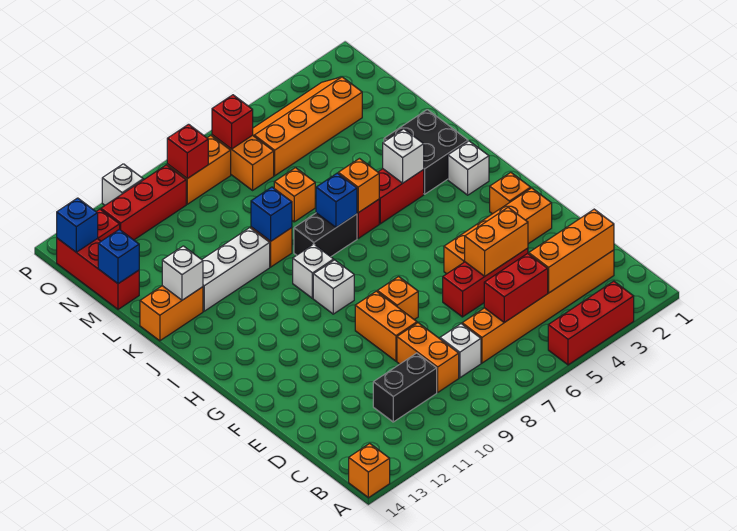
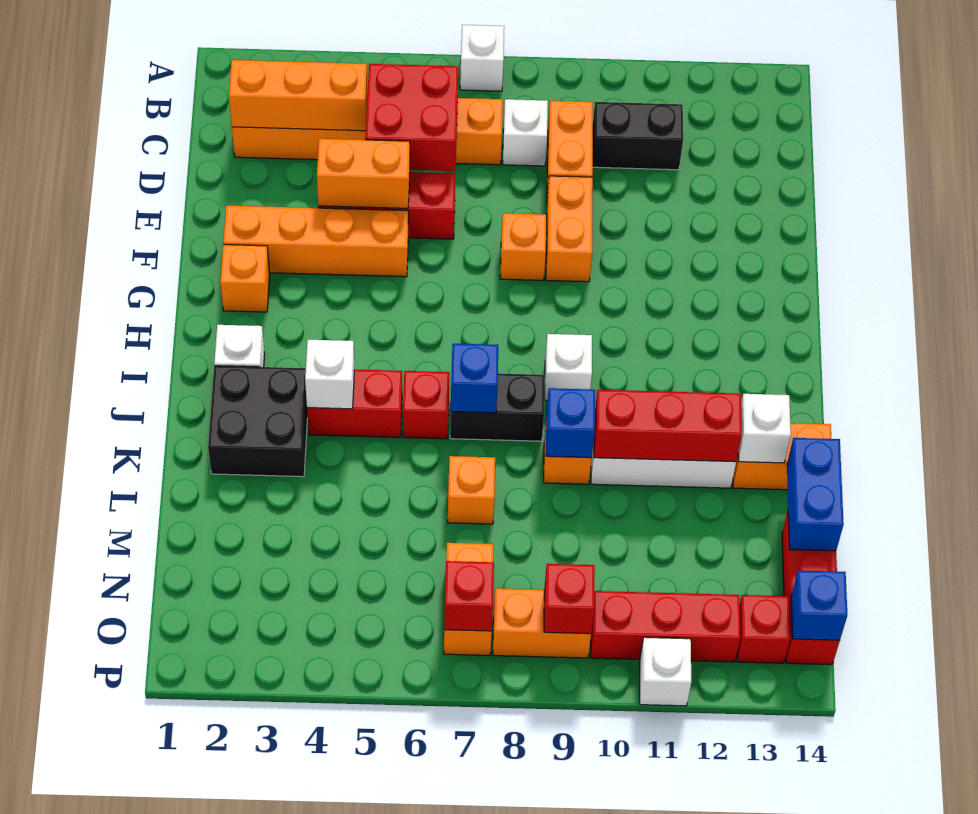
red brick A3:A5 level 1 -> red brick K10:K12 level 2
orange brick A14 level 1 -> none
red brick C5:C6 level 2 -> red brick C5:D6 level 2
white brick H9 level 1 -> white brick A7 level 1
orange brick J6 level 2 -> none
blue brick M14 level 2 -> blue brick L14:M14 level 2
orange slope N3:O6 level 1 top N -> none

